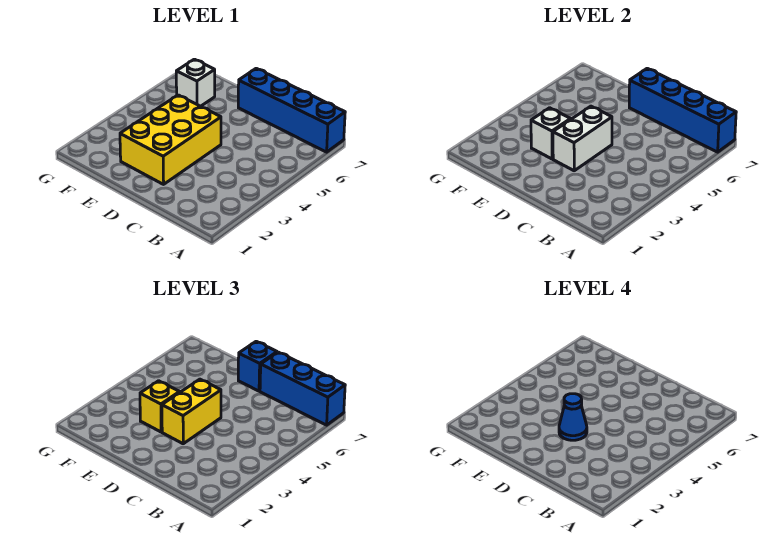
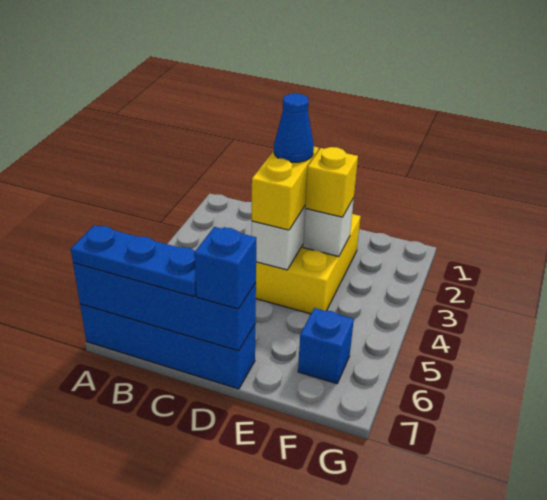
blue brick A7:C7 level 3 -> blue plate A7:C7 level 3
white brick F6 level 1 -> blue brick F6 level 1

